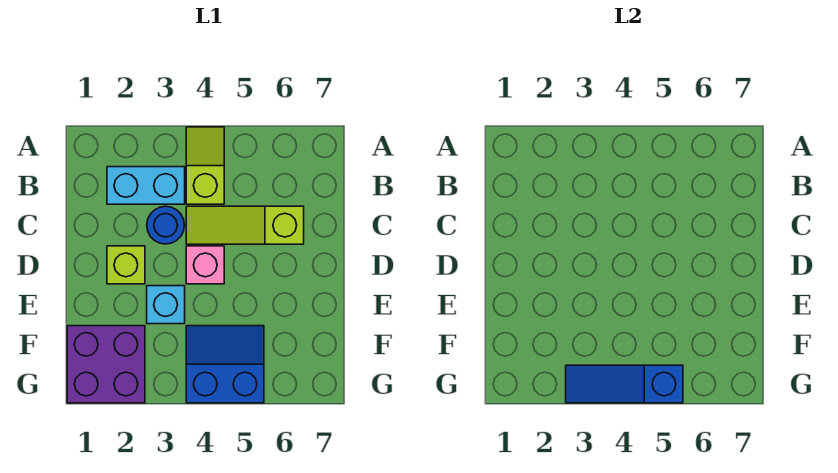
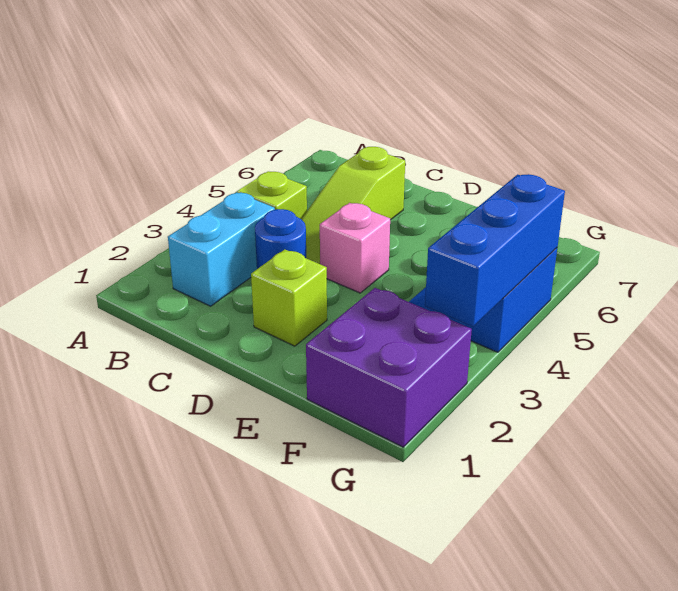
cyan brick E3 level 1 -> none
blue slope G3:G5 level 2 top 5 -> blue brick G3:G5 level 2

